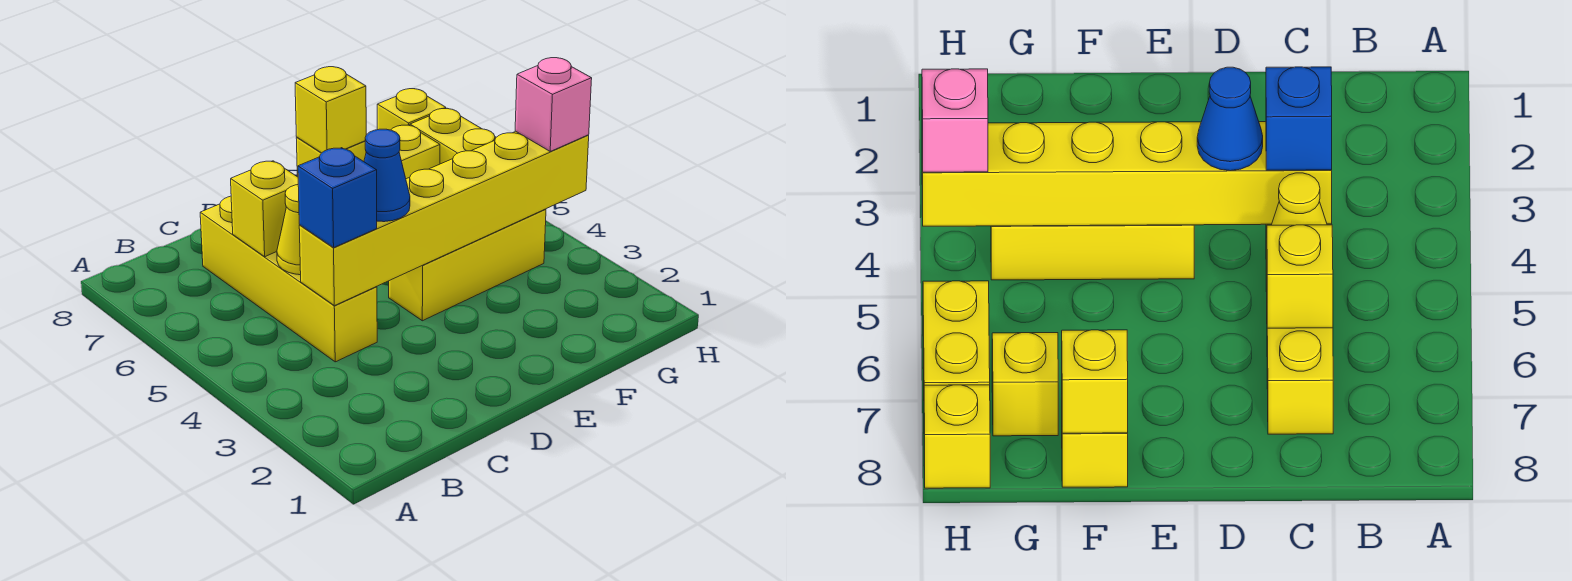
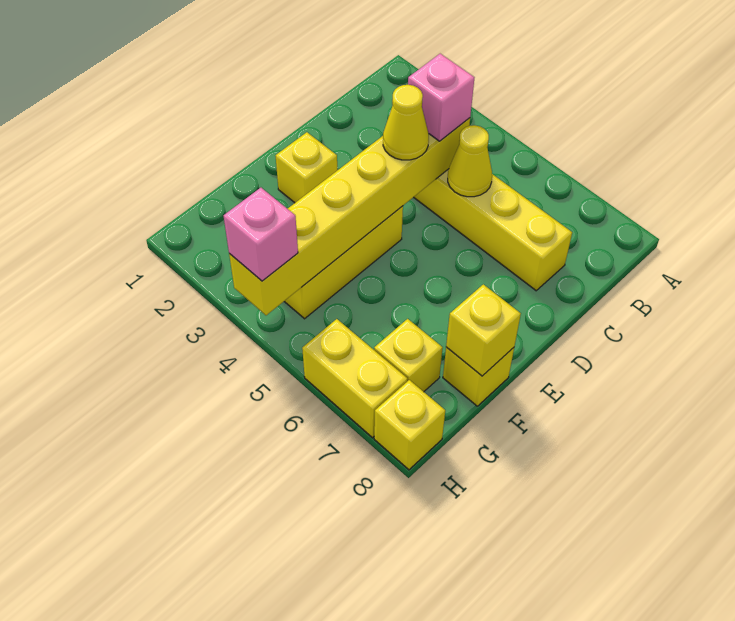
blue brick C4 level 3 -> pink brick C4 level 3
yellow brick C6 level 2 -> yellow brick E2 level 1
blue cone D4 level 3 -> yellow cone D4 level 3

